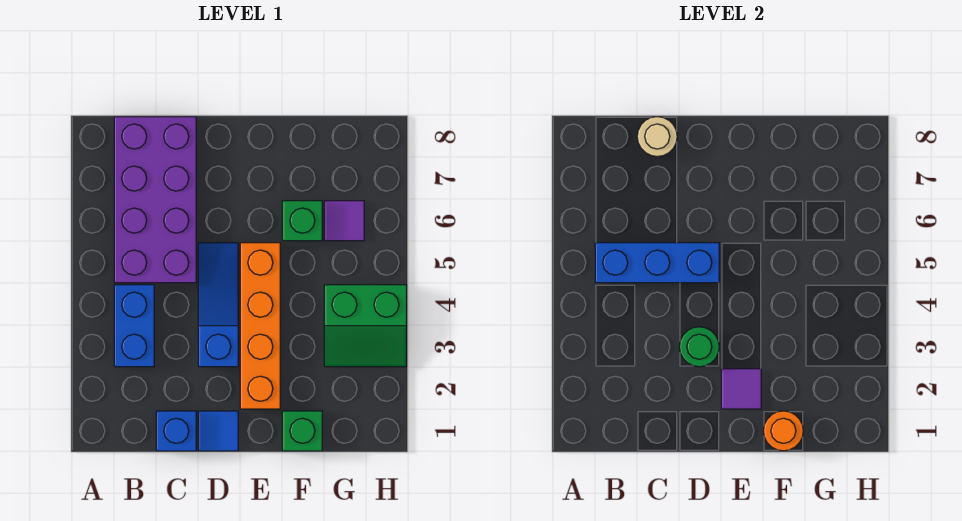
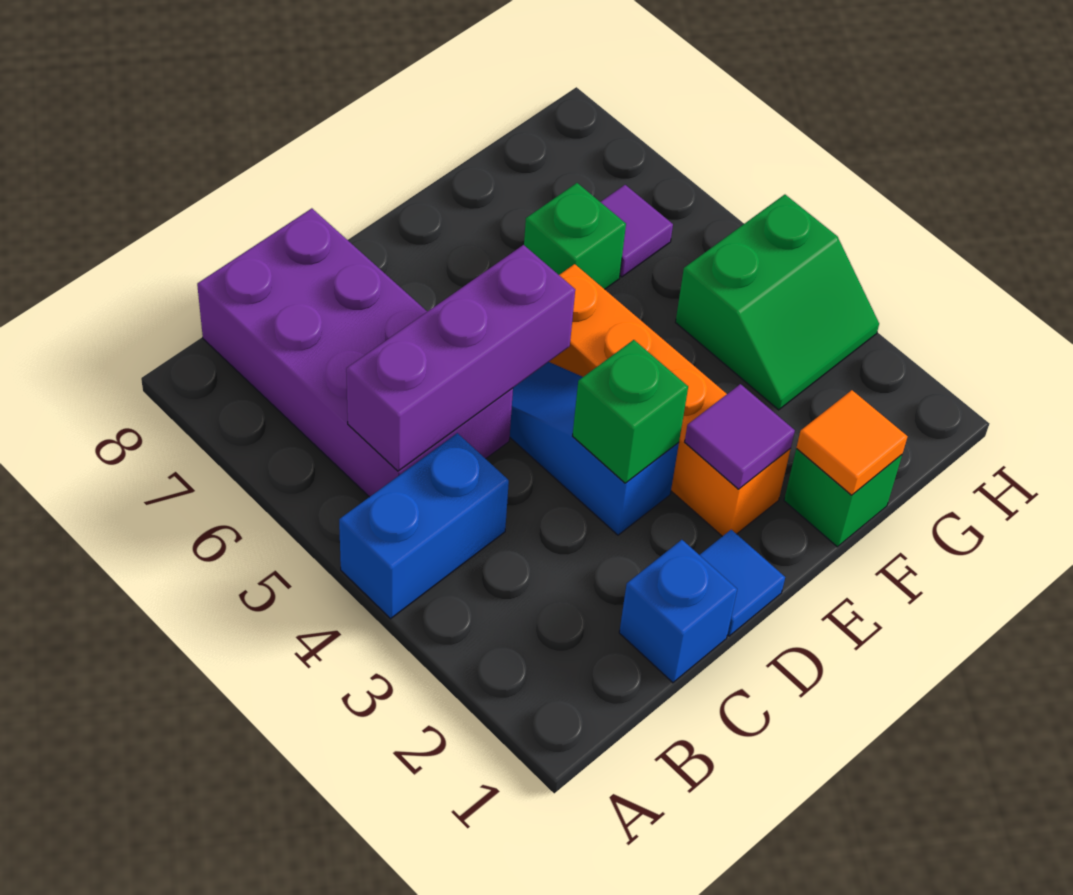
blue brick B3:B4 level 1 -> blue brick A4:B4 level 1
blue brick B5:D5 level 2 -> purple brick B5:D5 level 2
tan round brick C8 level 2 -> none
green round brick D3 level 2 -> green brick D3 level 2
orange round brick F1 level 2 -> orange tile F1 level 2

